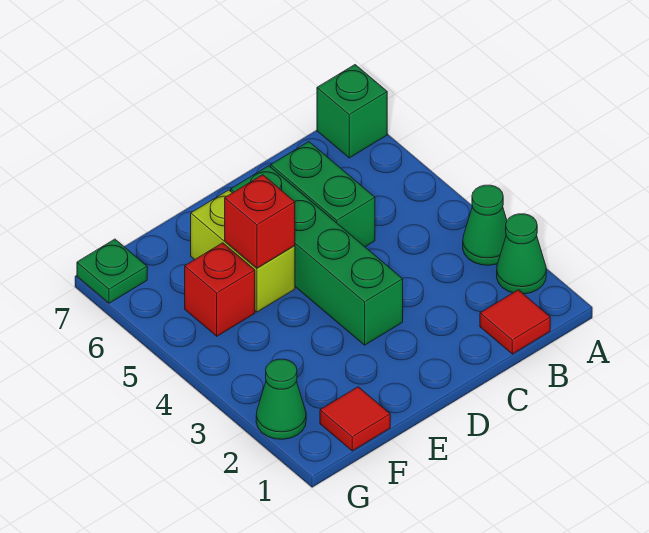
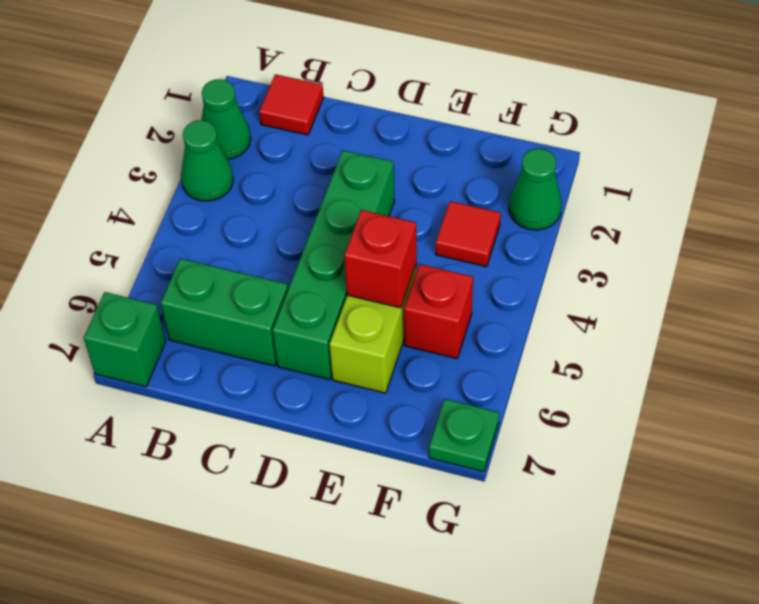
green brick C5:C6 level 1 -> green brick B6:C6 level 1
red tile F1 level 1 -> red tile F3 level 1

